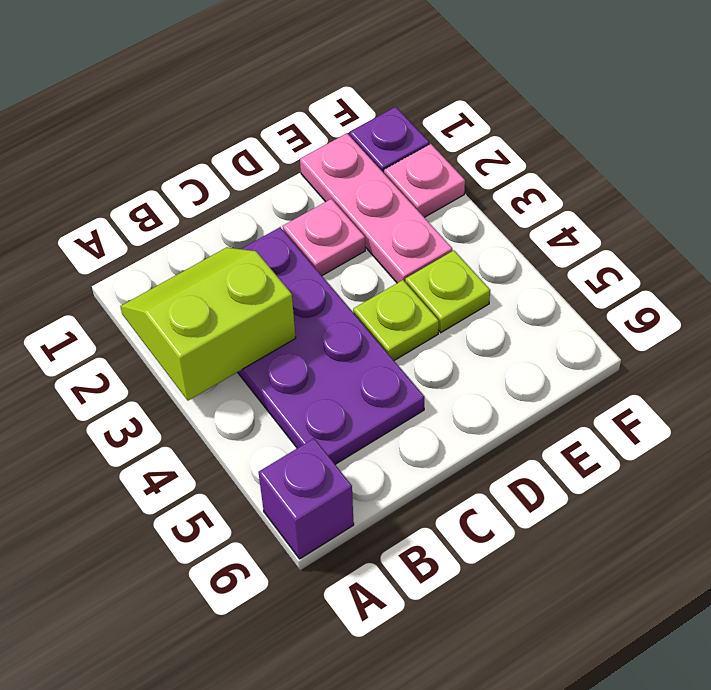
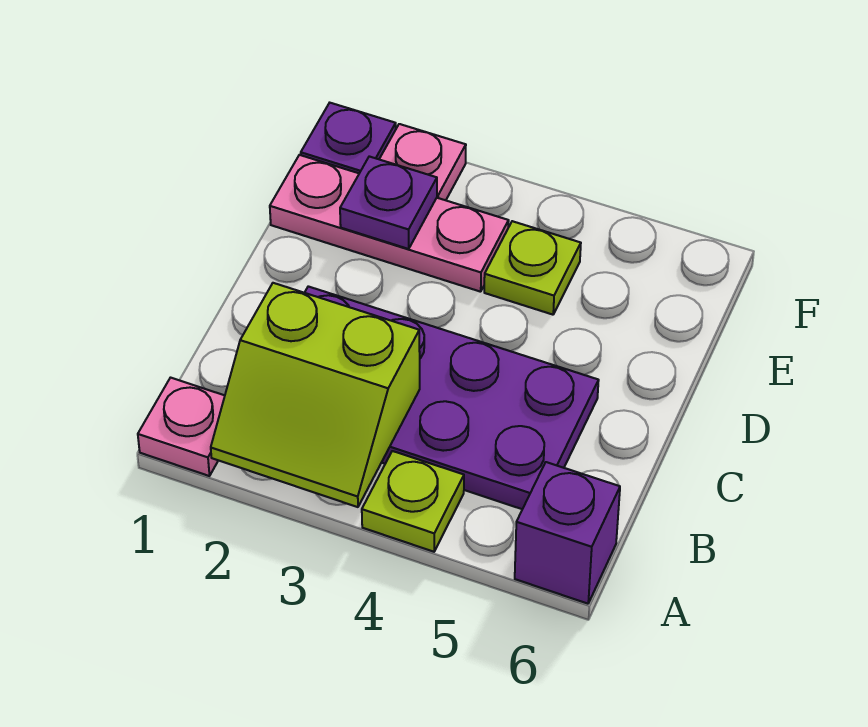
lime slope A2:B3 level 2 top 3 -> lime slope A2:B3 level 2 top B
pink plate D2 level 1 -> pink plate A1 level 1
lime plate D4 level 1 -> lime plate A4 level 1
none -> purple plate E2 level 2

